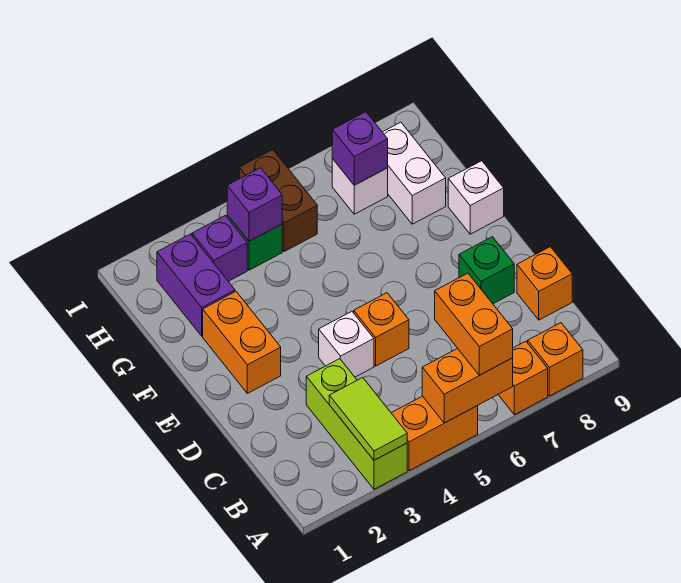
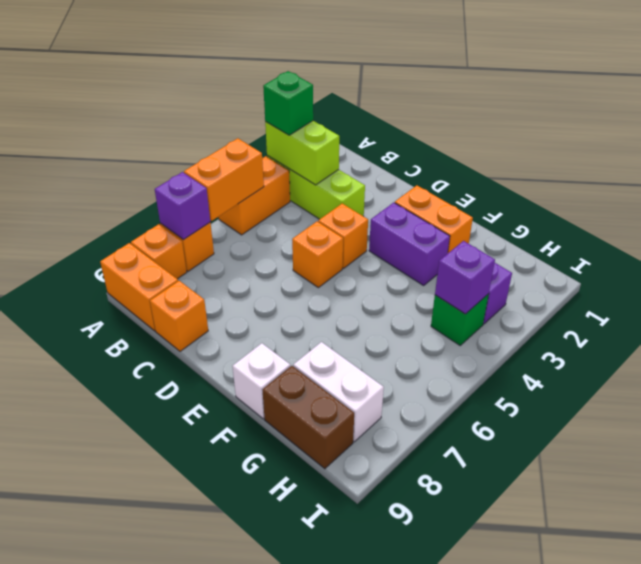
lime tile A3:B3 level 2 -> lime brick A3:B3 level 2
orange brick A6:B6 level 3 -> orange brick A9:B9 level 1
white brick D4 level 1 -> orange brick D4 level 1
green brick D8 level 1 -> green brick A3 level 3
purple brick G2:H2 level 1 -> purple brick E3:F3 level 1
brown brick H5:I5 level 1 -> brown brick G9:H9 level 1
white brick H7 level 1 -> none
purple brick H7 level 2 -> purple brick A7 level 2

